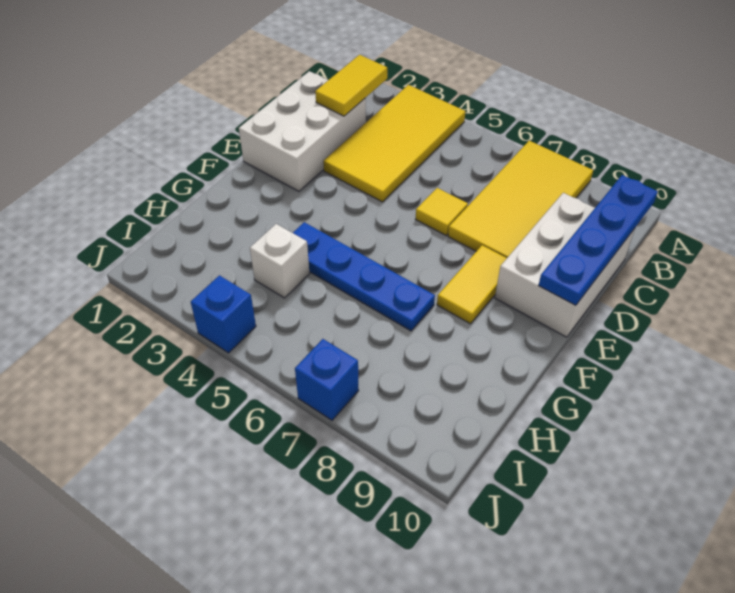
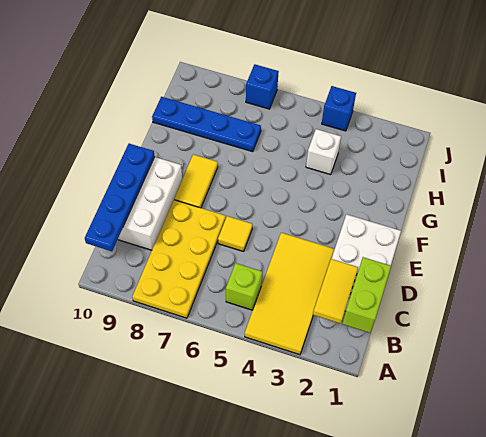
yellow tile A7:D8 level 1 -> yellow plate A7:D8 level 1
none -> lime brick B1:C1 level 2
none -> lime brick B5 level 1
blue plate G4:G7 level 1 -> blue plate H7:H10 level 1

